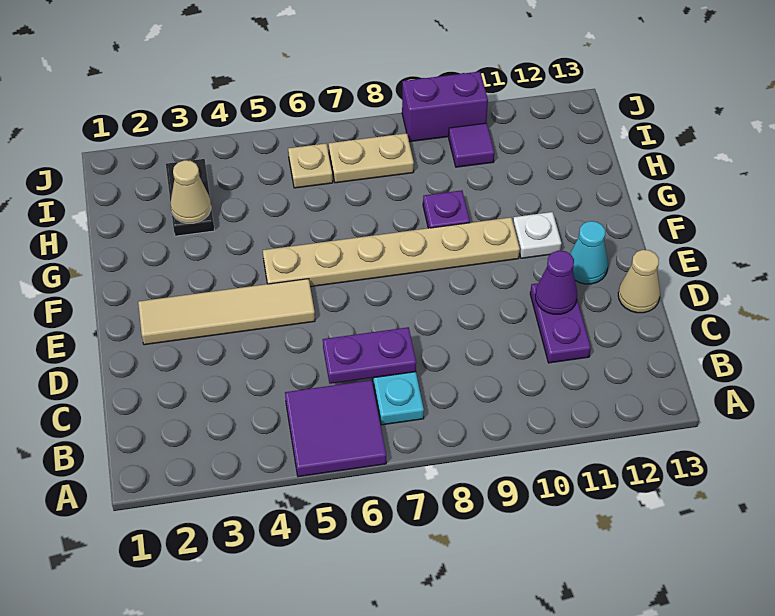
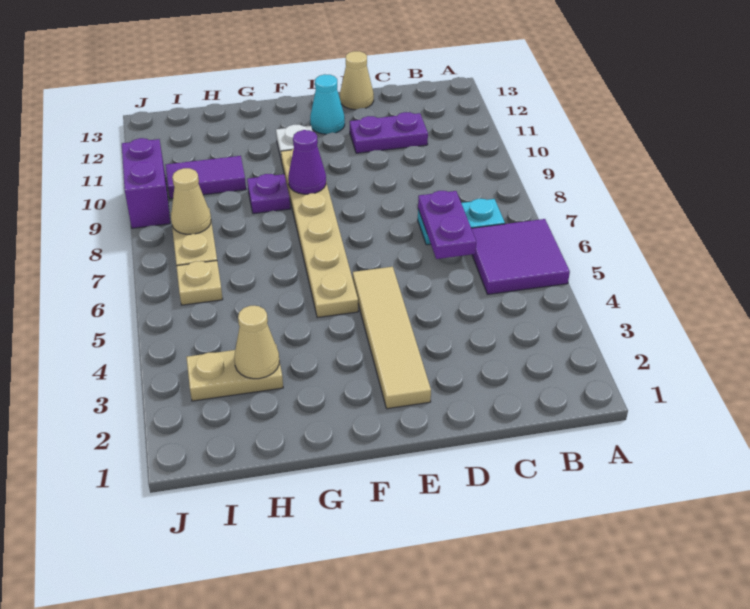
purple cone D11 level 2 -> purple cone F9 level 2
black plate H3:I3 level 1 -> tan plate H3:I3 level 1
none -> tan cone I8 level 2
purple tile I10 level 1 -> purple tile H10:I10 level 1

